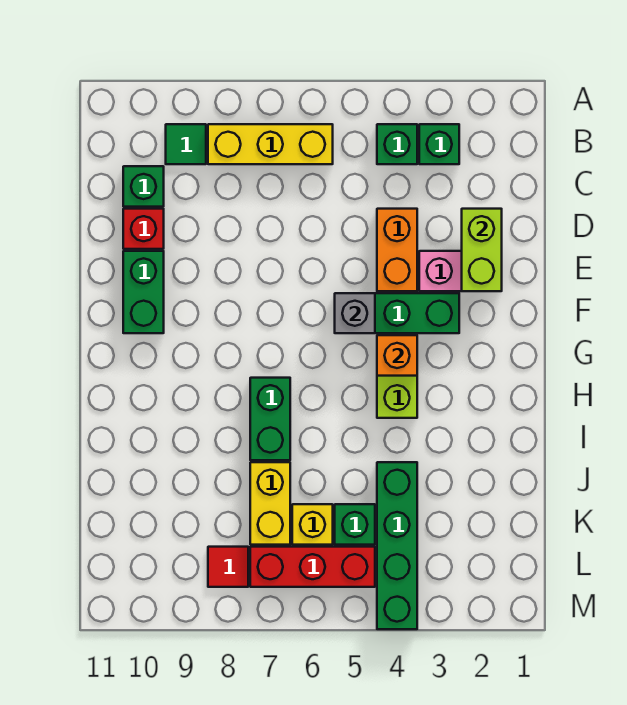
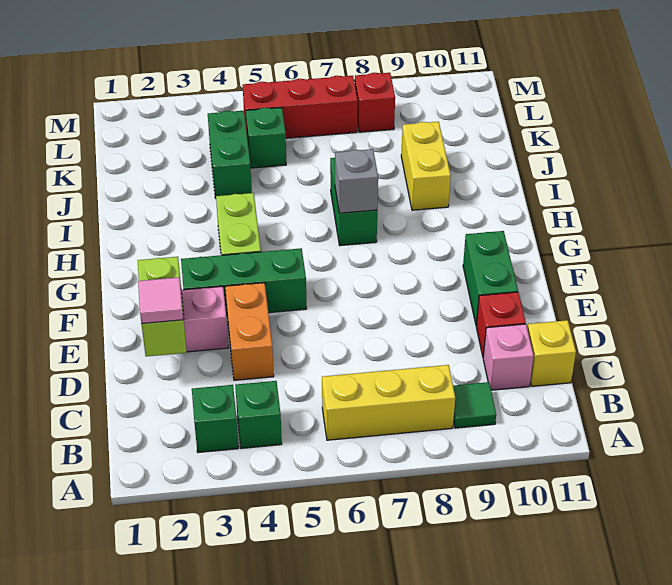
green brick C10 level 1 -> pink brick C10 level 1
none -> pink tile D2 level 3
grey brick F5 level 2 -> grey brick H7 level 2
orange brick G4 level 2 -> none
green brick J4:M4 level 1 -> green brick J4:K4 level 1
yellow brick J7:K7 level 1 -> yellow brick I9:J9 level 1
yellow brick K6 level 1 -> yellow brick C11 level 1
red tile L8 level 1 -> red brick L8 level 1

